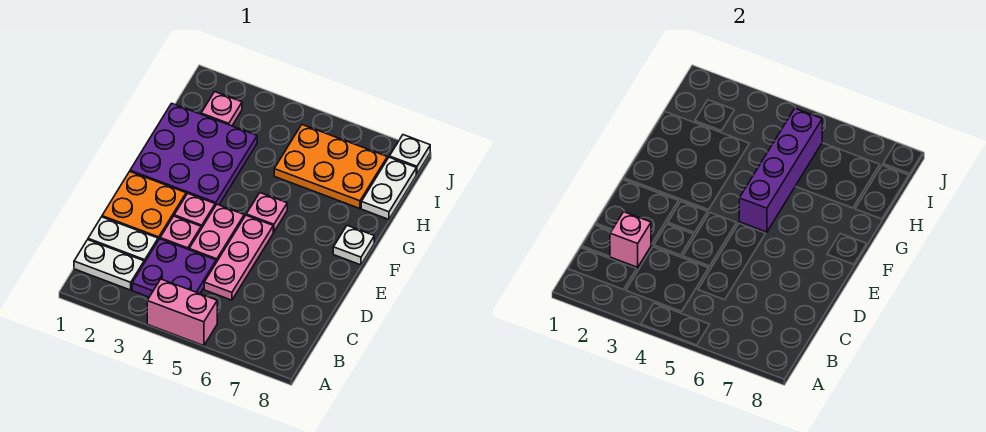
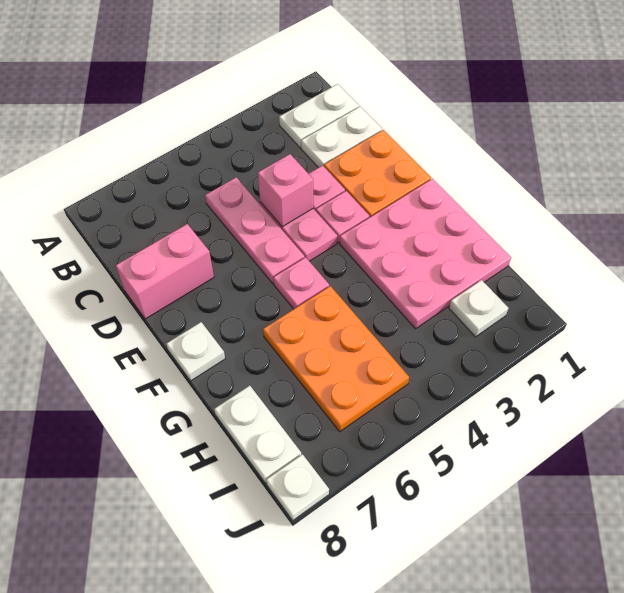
pink brick A4:A5 level 1 -> pink brick D7:D8 level 1
purple plate B3:C4 level 1 -> none
pink brick C2 level 2 -> pink brick D4 level 2
purple plate F1:H3 level 1 -> pink plate F1:H3 level 1
purple brick F5:I5 level 2 -> none
orange plate H5:I7 level 1 -> orange plate G5:I6 level 1
pink plate I2 level 1 -> white plate I2 level 1

